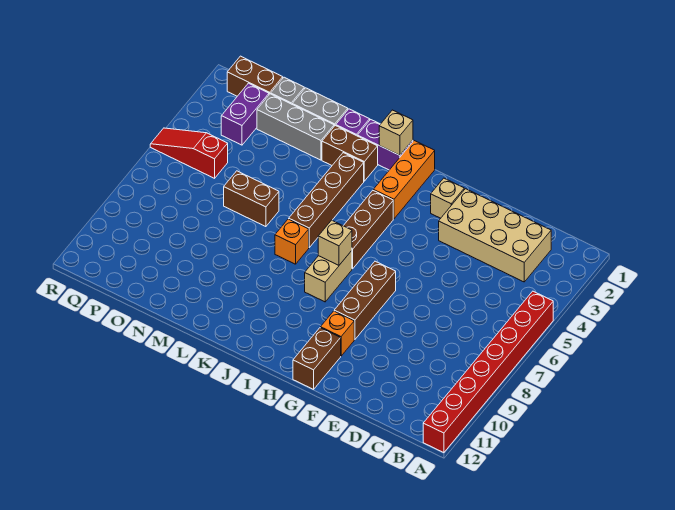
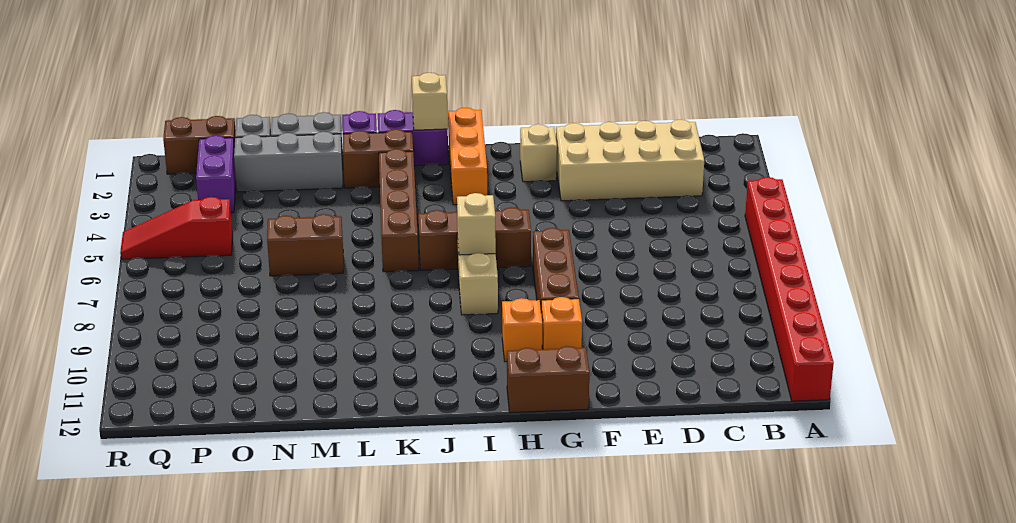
brown brick G11:G12 level 1 -> brown brick G12:H12 level 1
brown brick I4:I6 level 1 -> brown brick H6:J6 level 1
orange brick K7 level 1 -> orange brick H10 level 1

